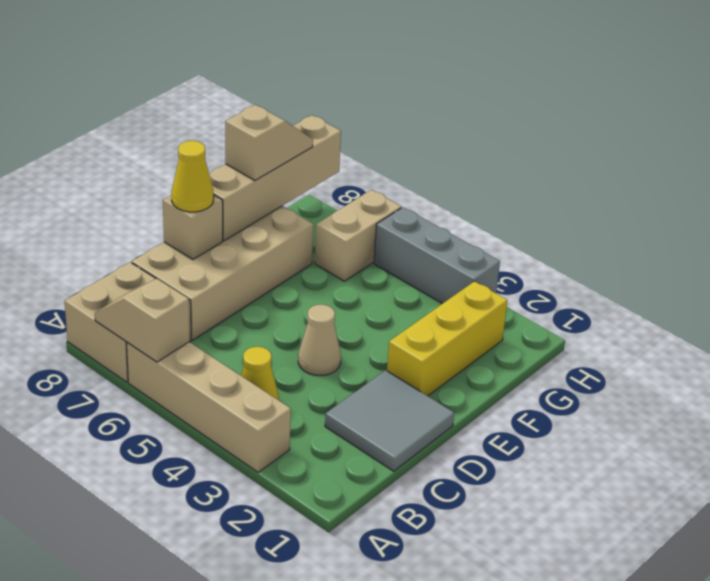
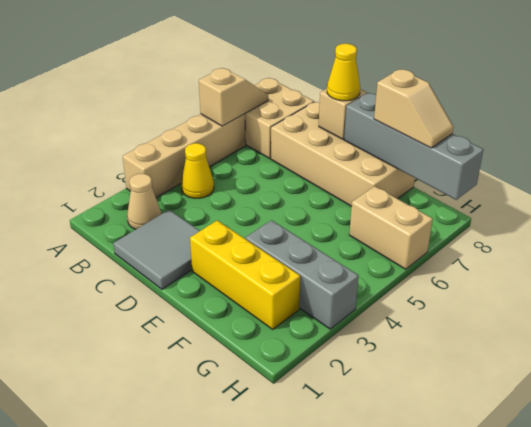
tan cone D4 level 1 -> tan cone B2 level 1
tan brick E8:H8 level 2 -> grey brick E8:H8 level 2
grey brick H3:H5 level 1 -> grey brick F3:H3 level 1

